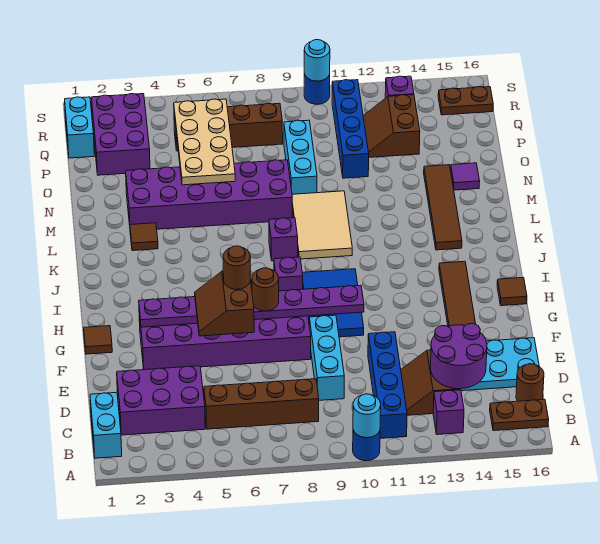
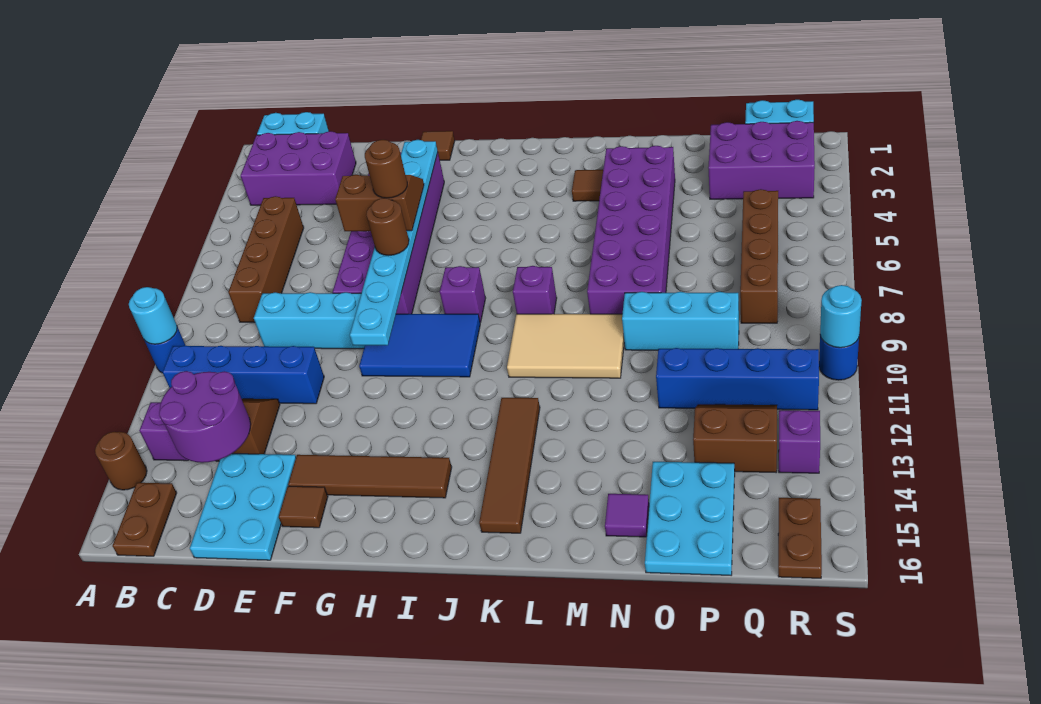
purple brick C2:D4 level 1 -> purple brick B2:D3 level 1
brown round brick C16 level 1 -> brown round brick A14 level 1
purple plate G3:G10 level 2 -> cyan plate G3:G10 level 2
brown tile H16 level 1 -> brown tile F15 level 1
brown tile K14:N14 level 1 -> brown tile K12:K15 level 1
tan plate N5:Q6 level 2 -> none
none -> cyan plate O14:P16 level 1

